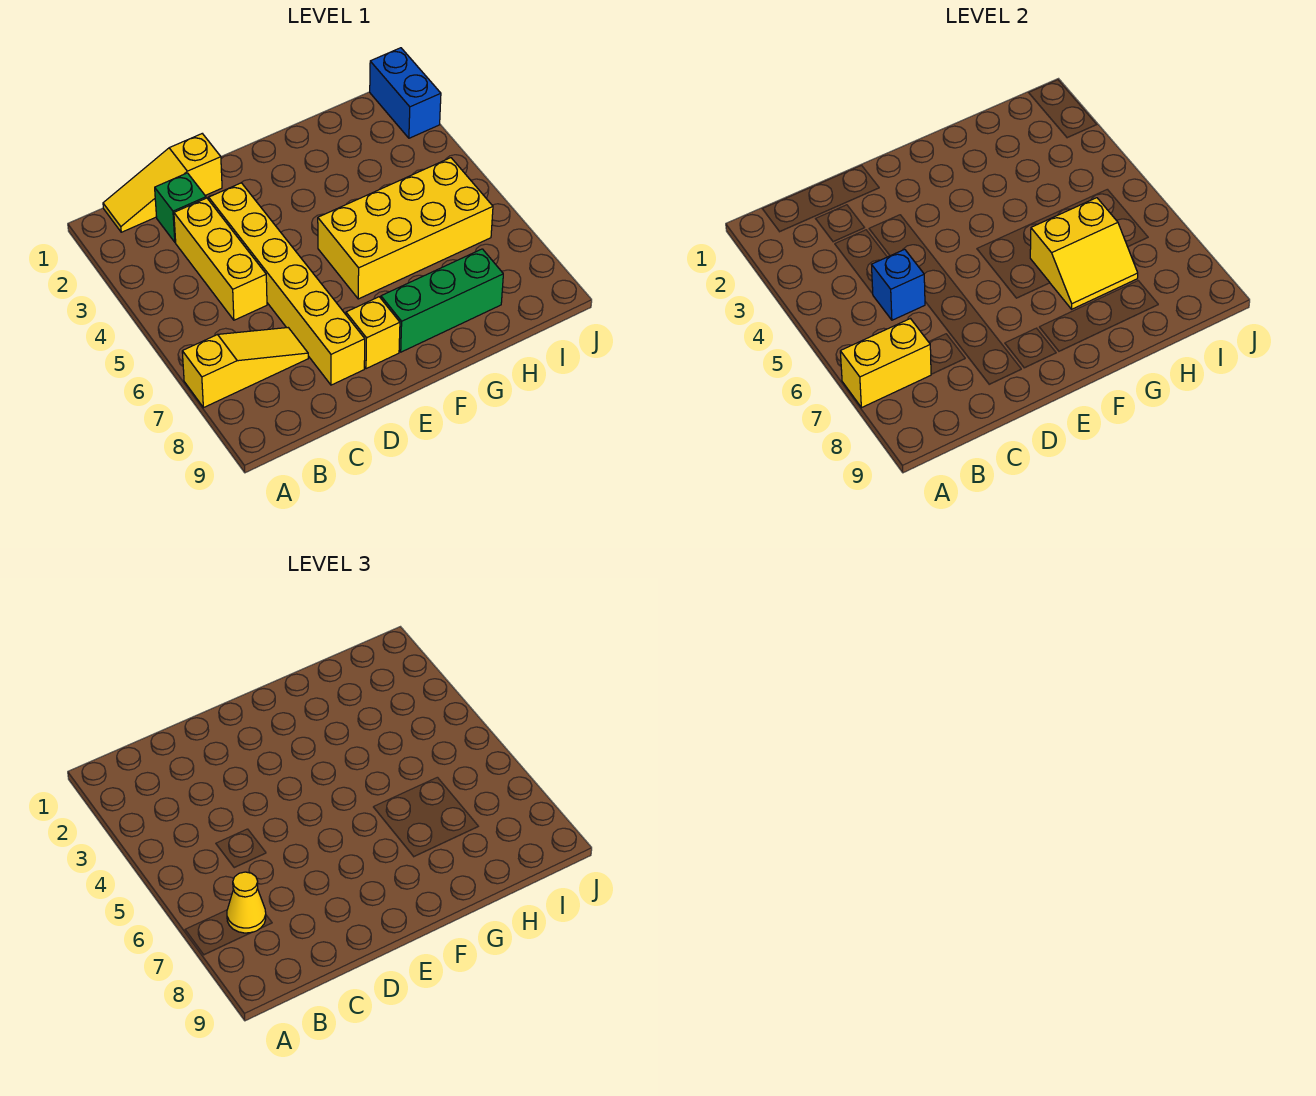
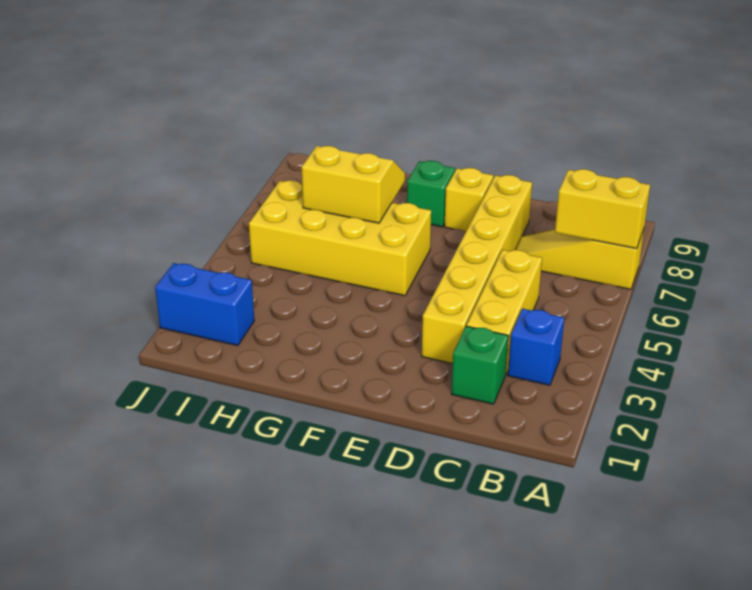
yellow slope B1:D1 level 1 top D -> none
yellow cone B7 level 3 -> none
blue brick C5 level 2 -> blue brick B3 level 1
green brick F8:H8 level 1 -> green brick F8 level 1
blue brick J1:J2 level 1 -> blue brick I2:J2 level 1

